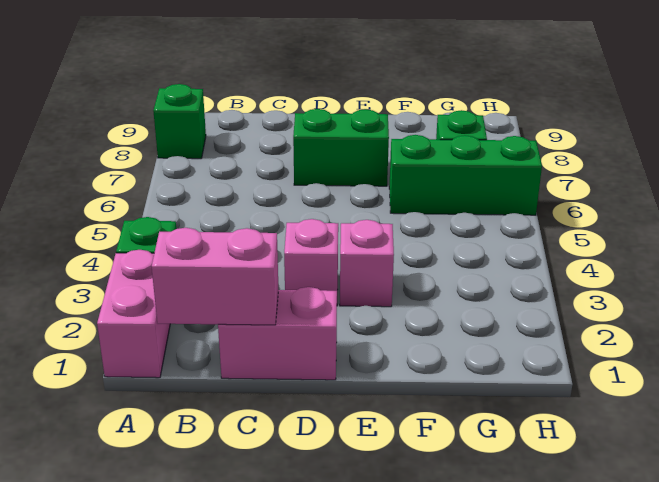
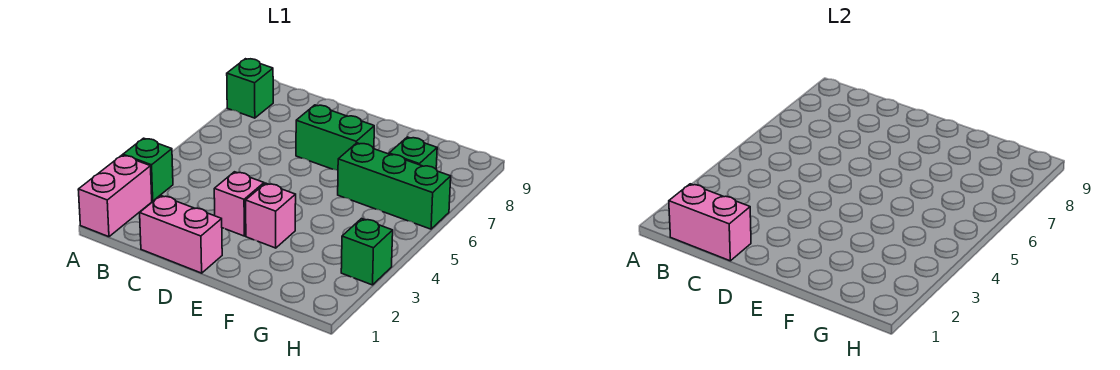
none -> green brick H3 level 1

